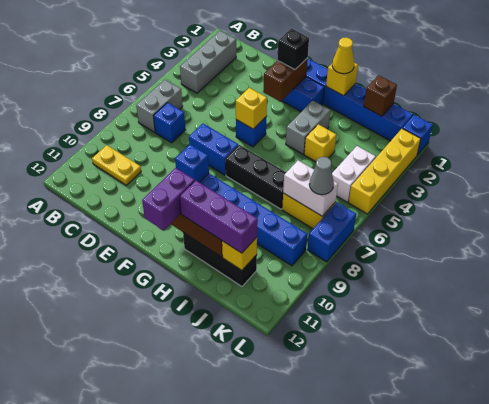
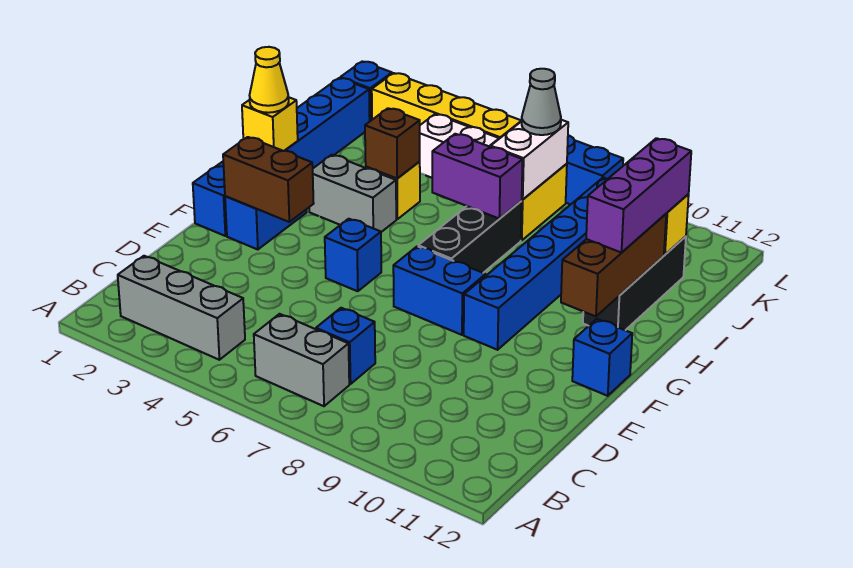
yellow plate B10:C10 level 1 -> none
blue brick E7:F7 level 1 -> blue brick F7:F8 level 1
black brick F2 level 3 -> none
yellow brick F5 level 2 -> none
blue brick F9 level 2 -> blue brick F12 level 1
purple brick G11:G12 level 3 -> purple brick I6:I7 level 2
brown brick J1 level 2 -> brown brick I4 level 2

